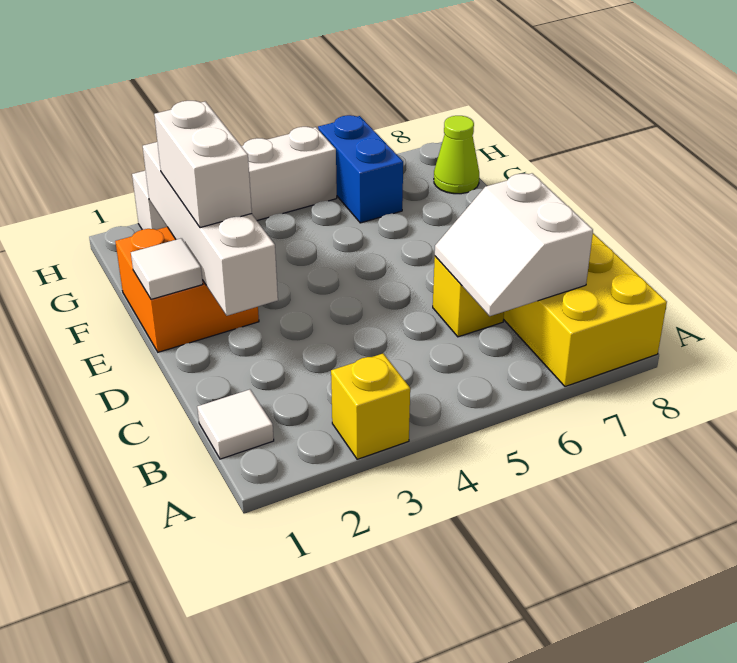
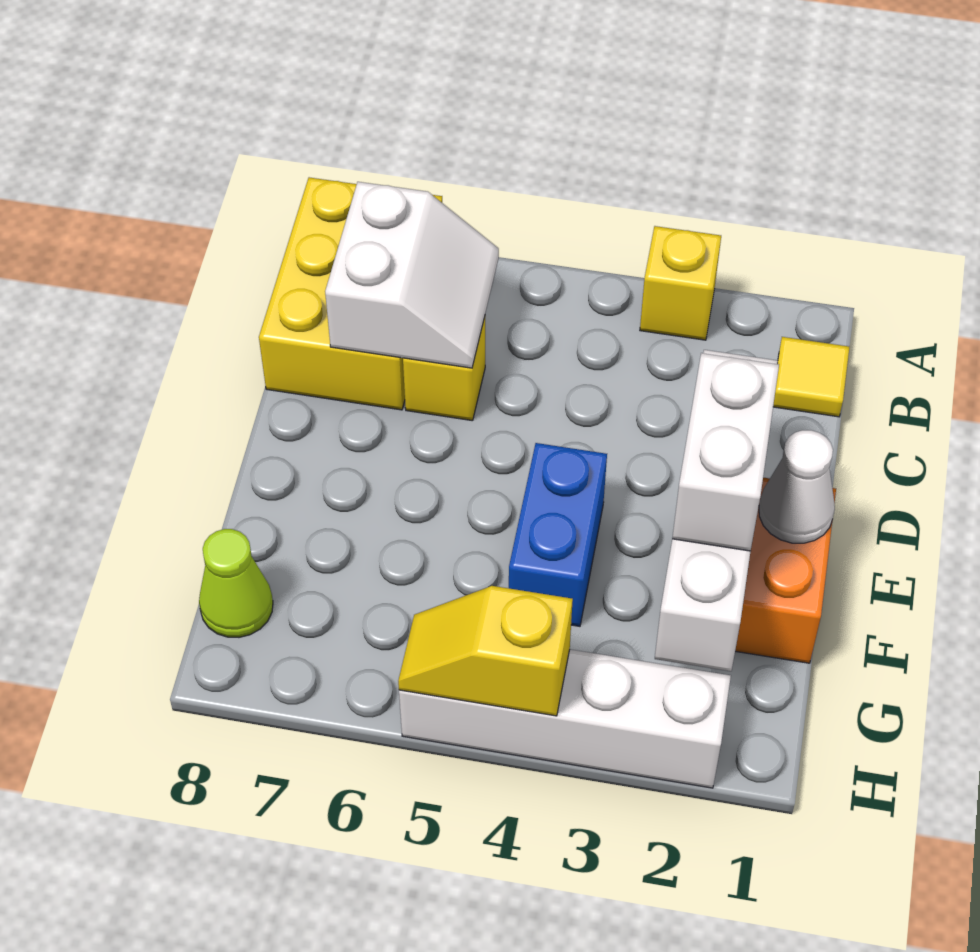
white tile B1 level 1 -> yellow tile B1 level 1
white tile E1 level 2 -> white cone E1 level 2
blue brick G6:H6 level 1 -> blue brick E4:F4 level 1
none -> yellow slope H4:H5 level 2 top 4

